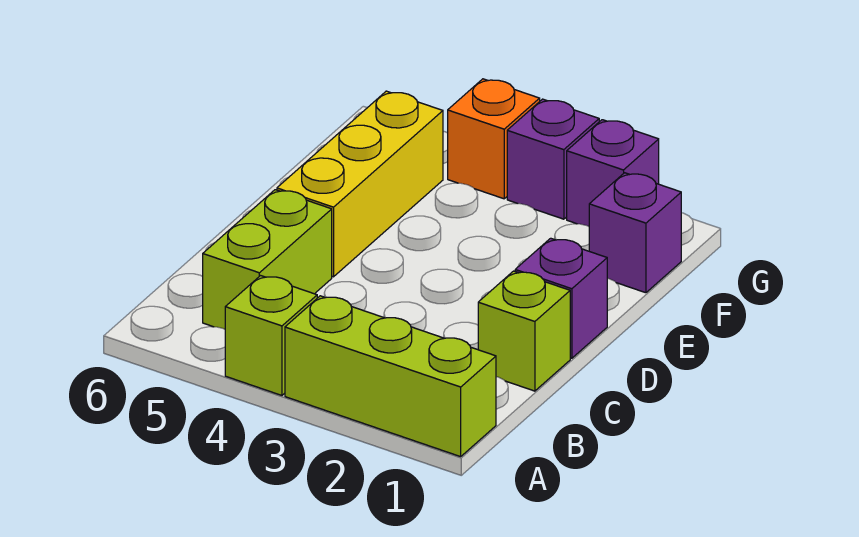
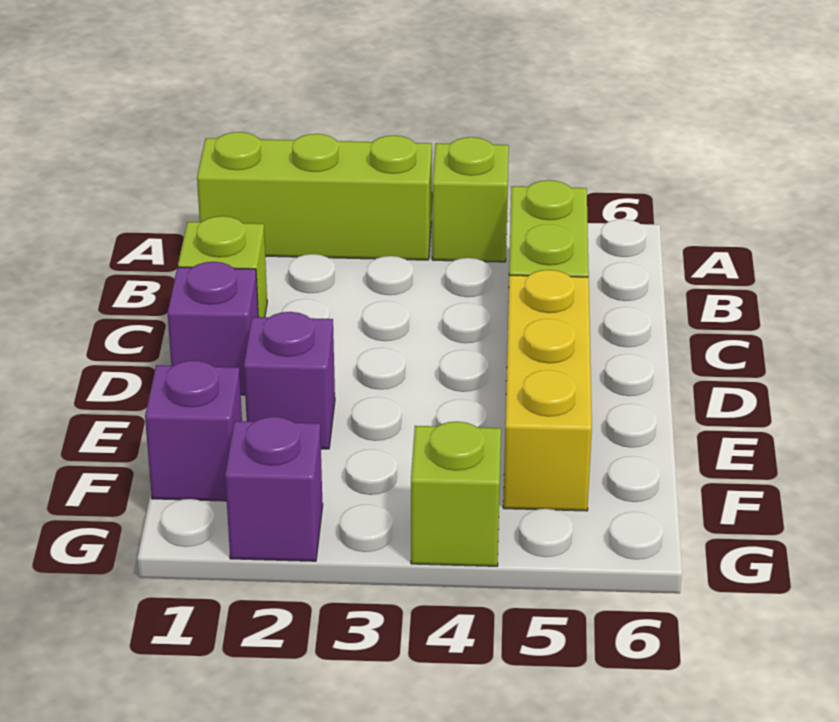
purple brick G3 level 1 -> purple brick E2 level 1
orange brick G4 level 1 -> lime brick G4 level 1

